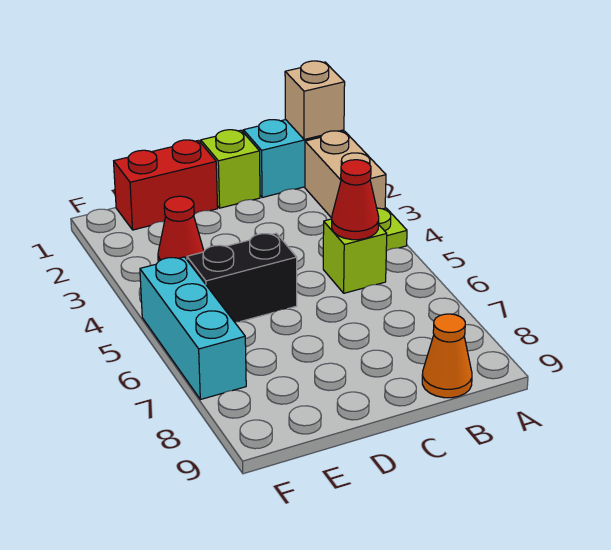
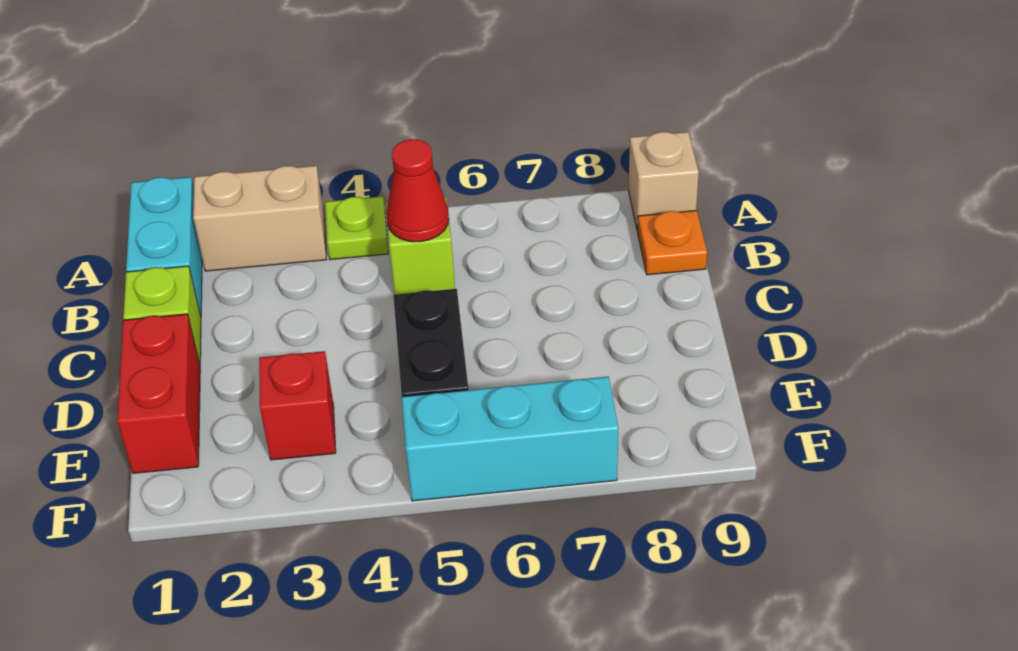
tan brick A1 level 2 -> tan brick A9 level 1
orange cone B9 level 1 -> orange plate B9 level 1
red cone E3 level 1 -> red brick E3 level 1

